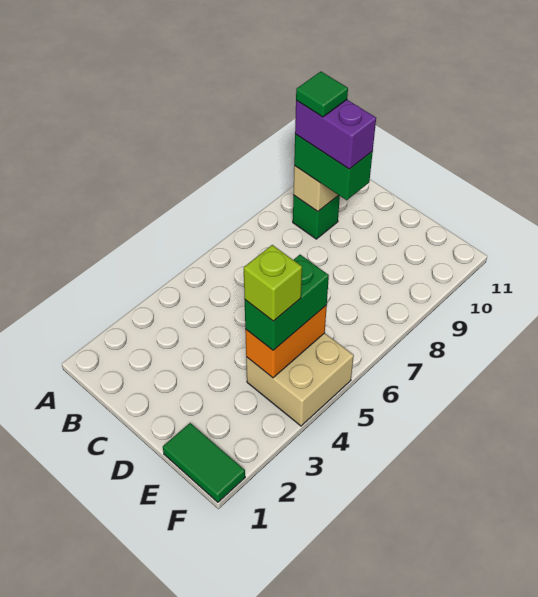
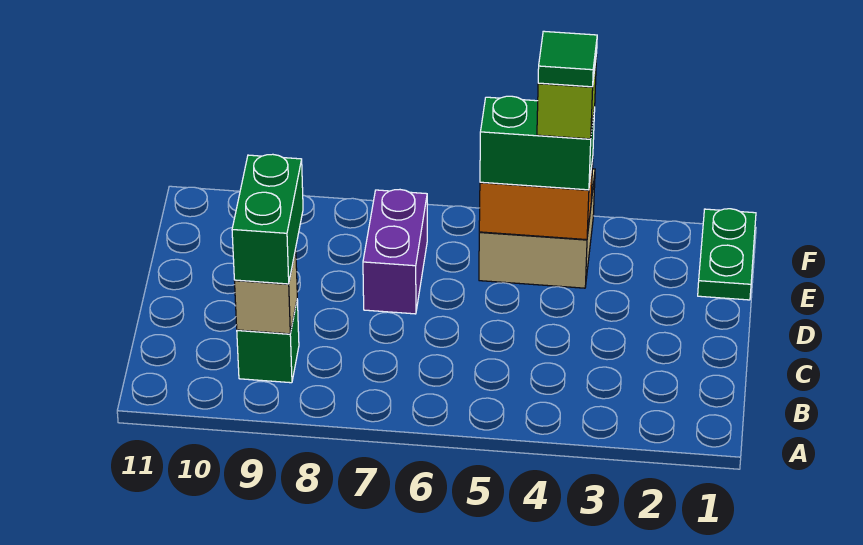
purple brick B9:C9 level 4 -> purple brick D7:E7 level 1
green tile B9 level 5 -> green tile E4 level 5
green tile E1:F1 level 1 -> green plate E1:F1 level 1

